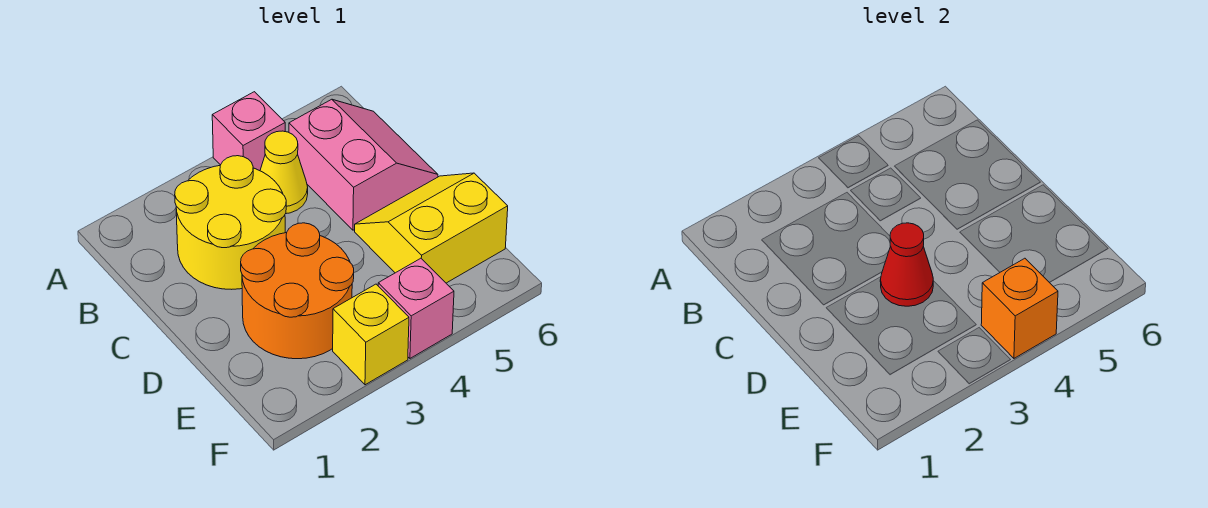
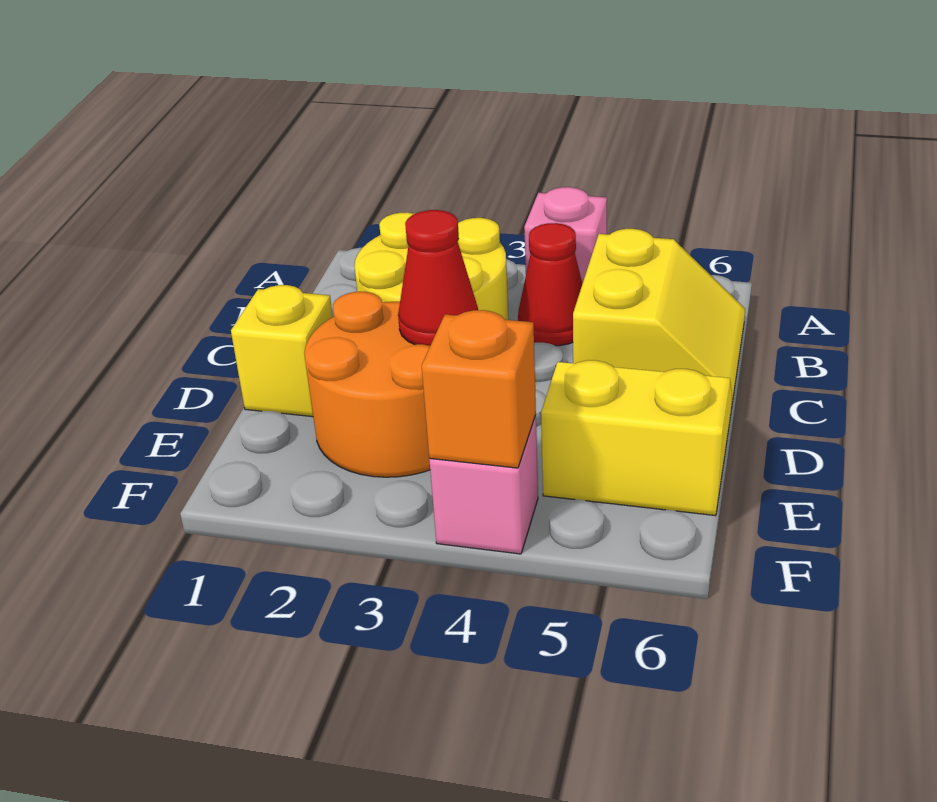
yellow cone B4 level 1 -> red cone B4 level 1
pink slope B5:C6 level 1 top 5 -> yellow slope B5:C6 level 1 top 5
yellow brick F3 level 1 -> yellow brick D1 level 1

